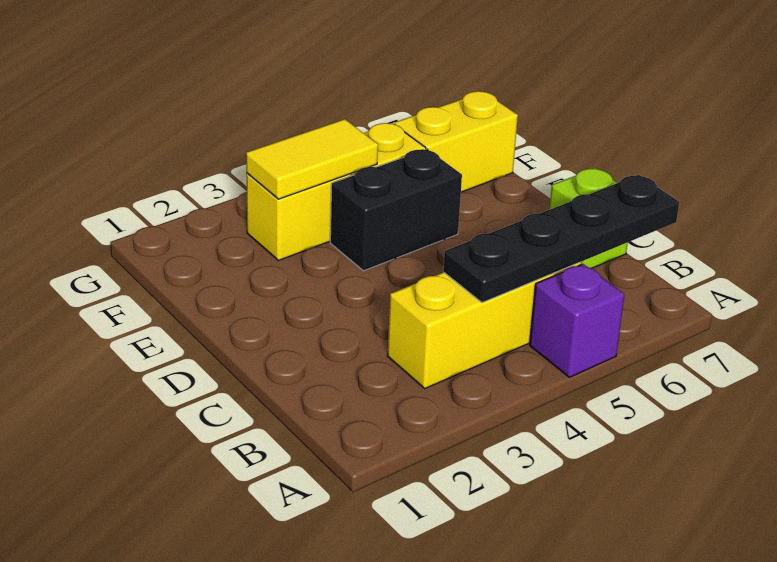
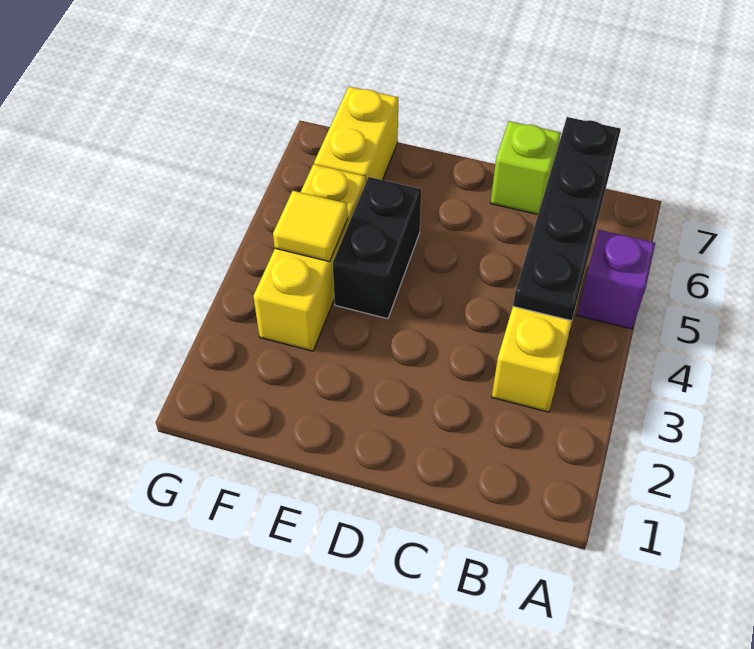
yellow tile F3:F4 level 2 -> yellow tile F4 level 2

